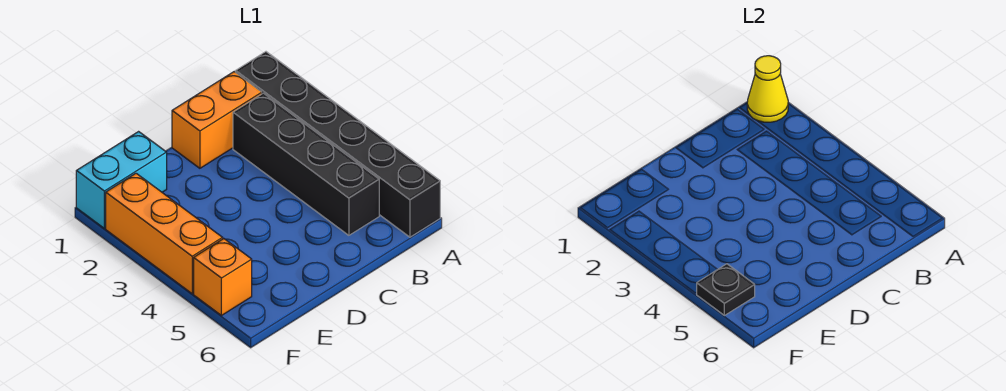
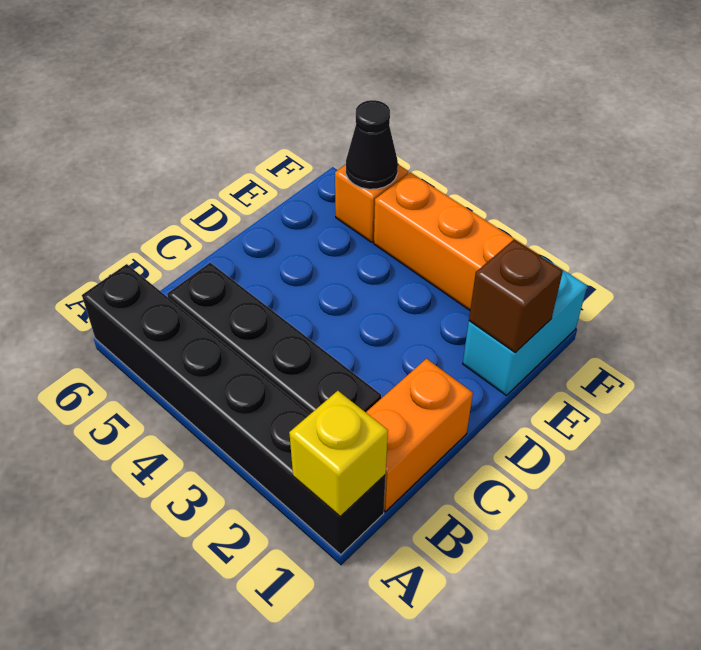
yellow cone A1 level 2 -> yellow brick A1 level 2
none -> brown brick E1 level 2
black plate F5 level 2 -> black cone F5 level 2

